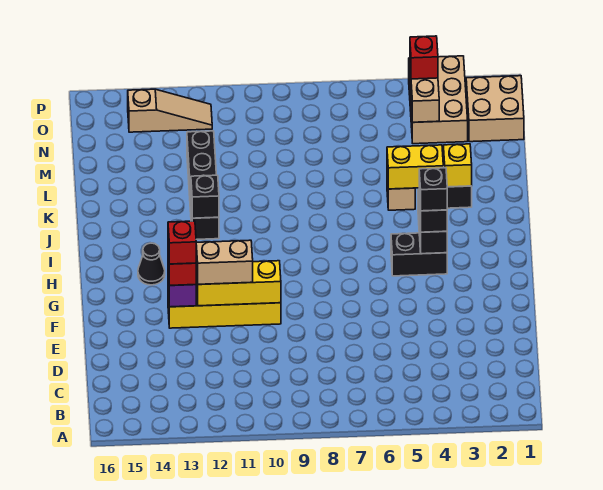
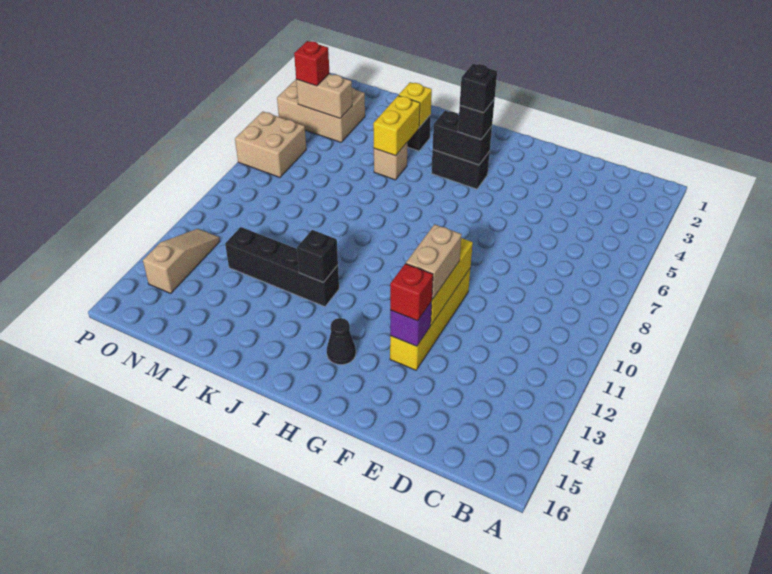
red brick F13 level 4 -> none
black brick H4:H5 level 1 -> black brick H4:I4 level 1
tan brick N1:O2 level 1 -> tan brick O6:P7 level 1

